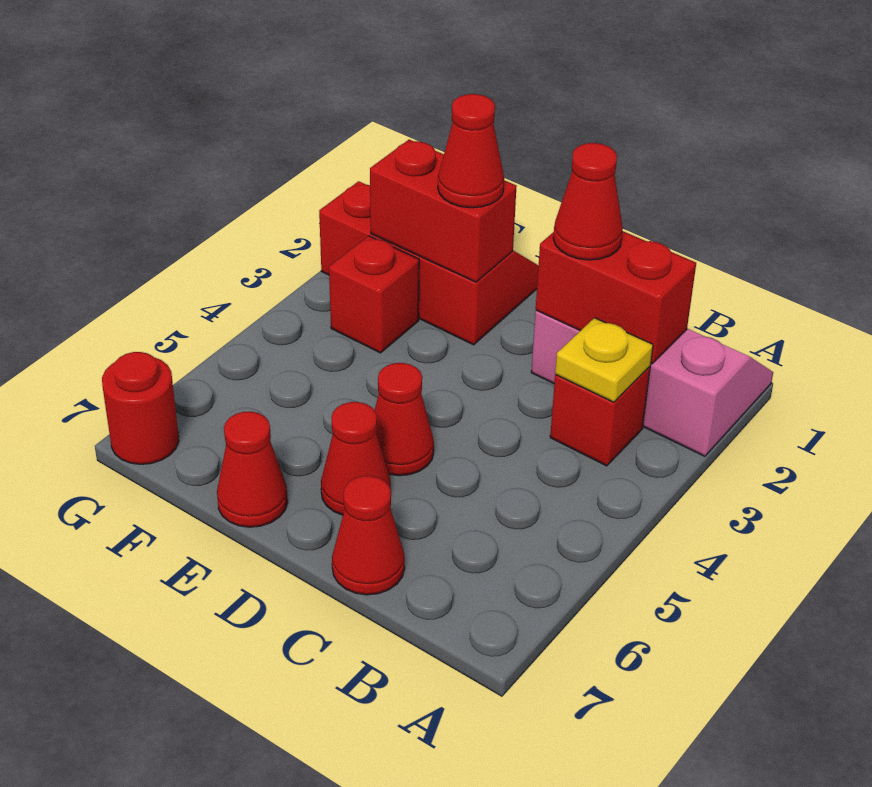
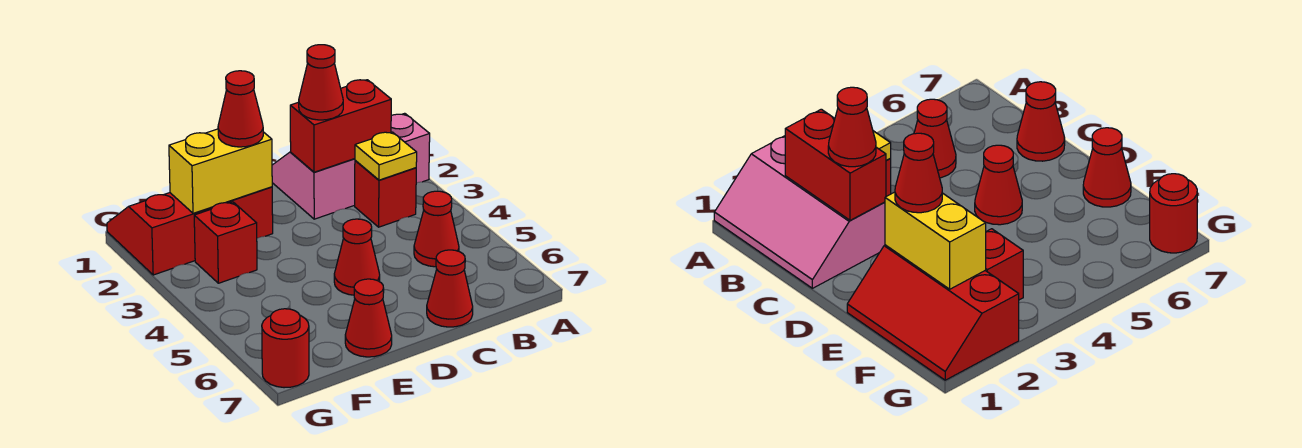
red cone D6 level 1 -> red cone B5 level 1
red brick E2:F2 level 2 -> yellow brick E2:F2 level 2

